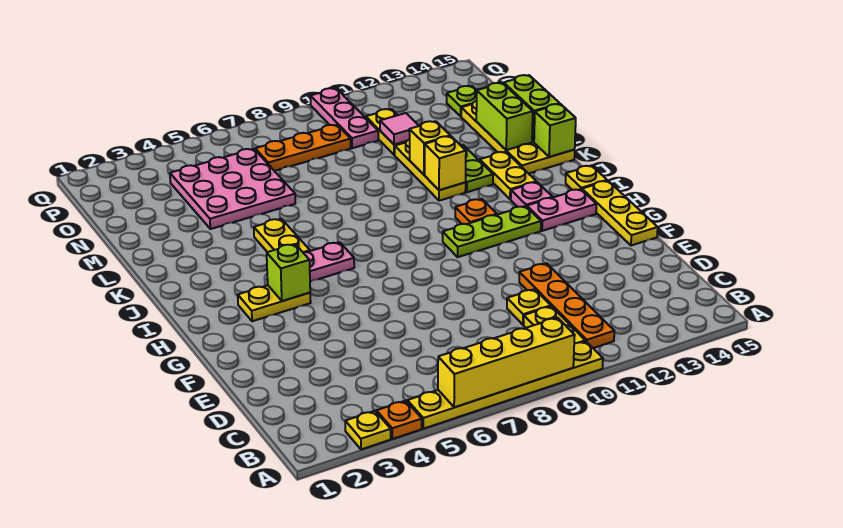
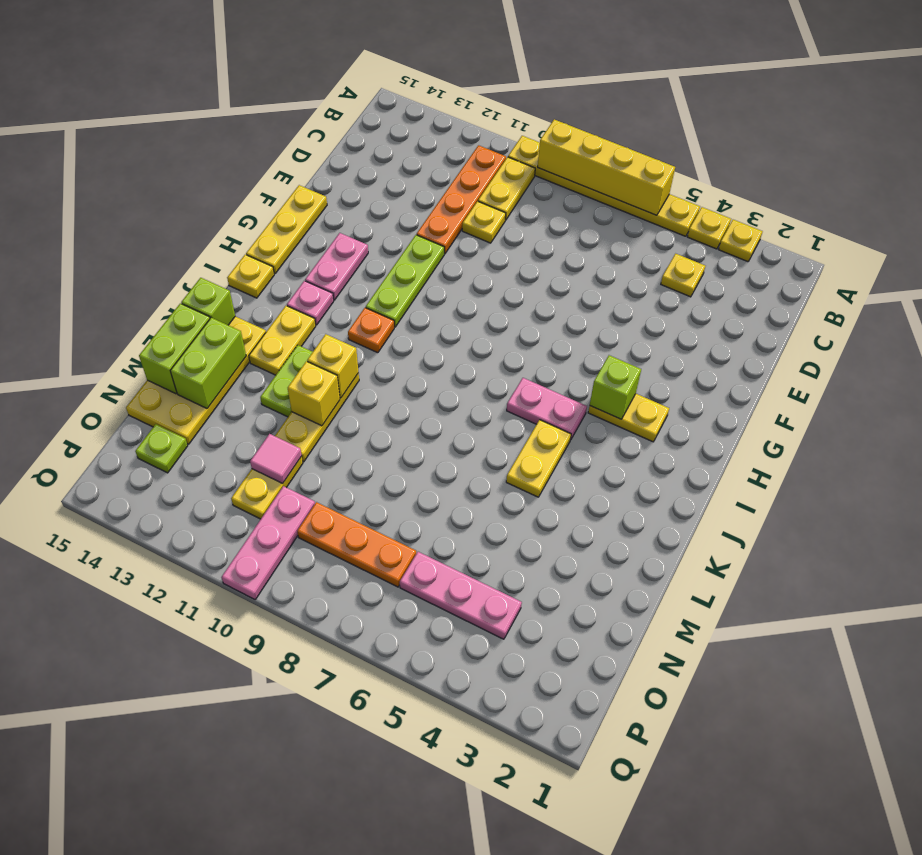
orange plate A4 level 1 -> yellow plate A4 level 1
none -> yellow plate C4 level 1
lime plate H10:H12 level 1 -> lime plate F11:H11 level 1
pink plate H13:H14 level 1 -> pink plate G13:H13 level 1
pink plate M4:O6 level 1 -> pink plate O4:O6 level 1

